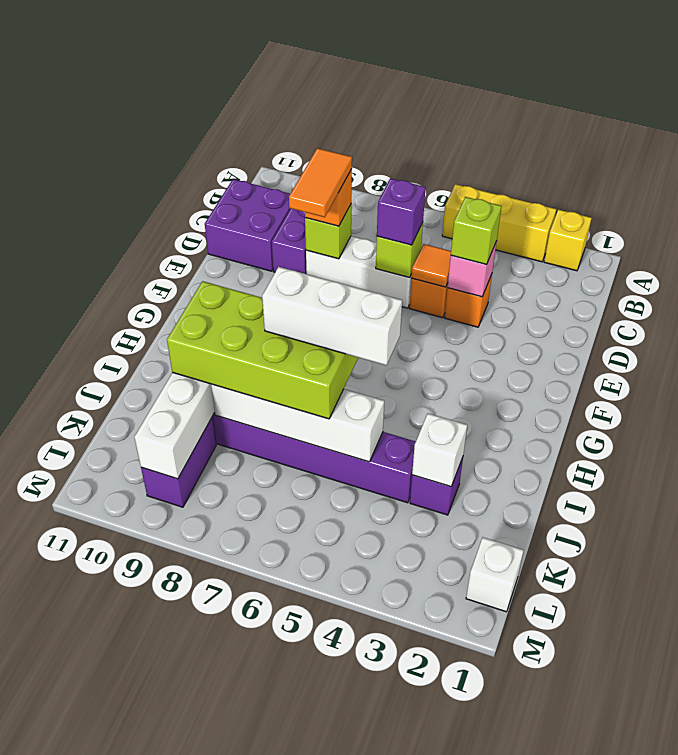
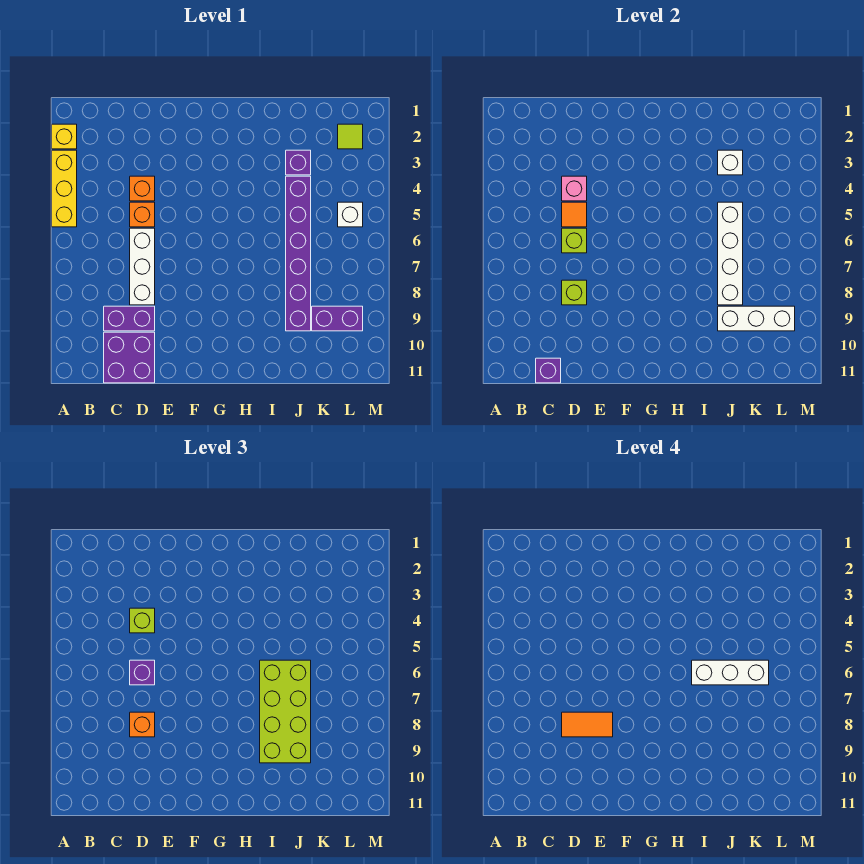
none -> purple brick C11 level 2
white brick I5:I7 level 4 -> white brick I6:K6 level 4
white brick L1 level 1 -> white brick L5 level 1
none -> lime tile L2 level 1

